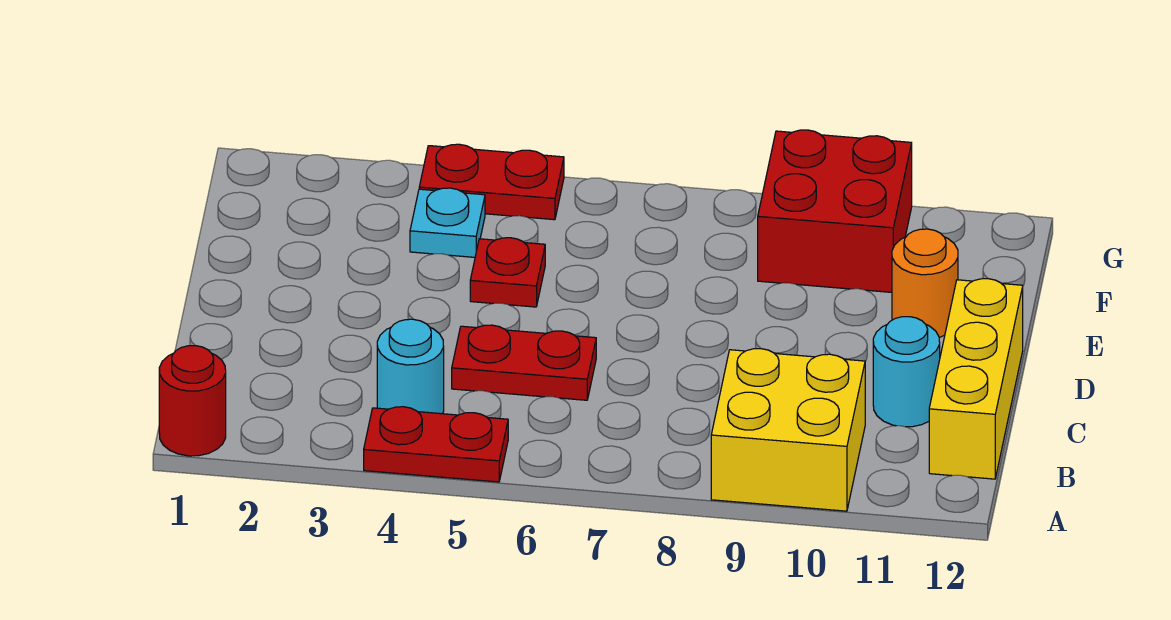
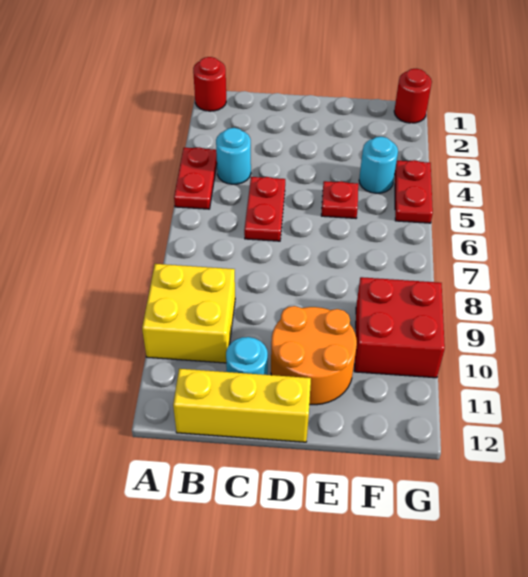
orange round brick E11 level 1 -> orange round brick D10:E11 level 1
cyan plate F4 level 1 -> cyan round brick F4 level 1
none -> red round brick G1 level 1

